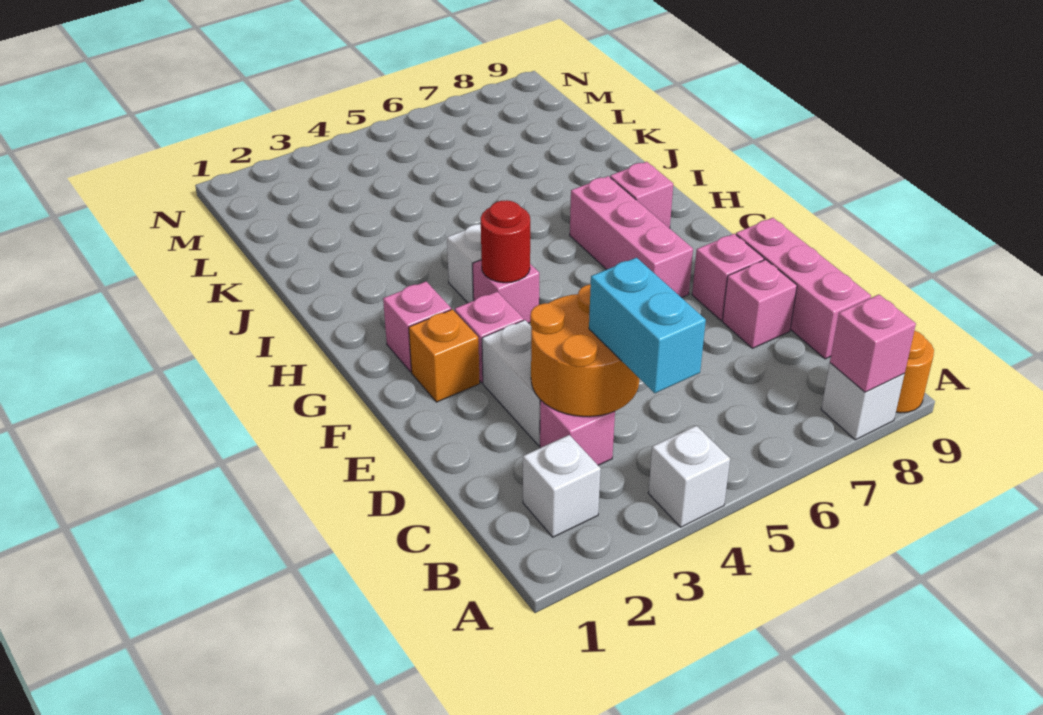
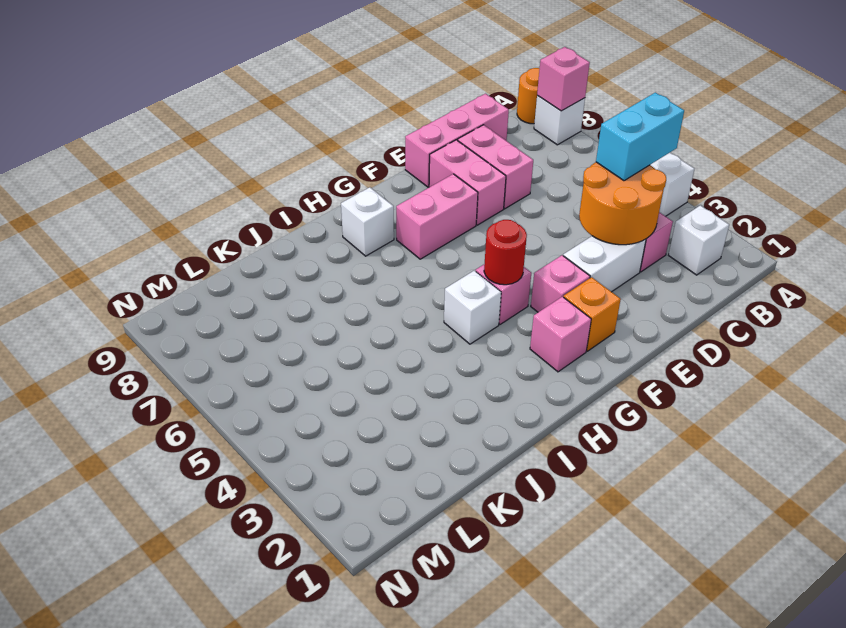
pink brick D8 level 1 -> pink brick D7:D8 level 1
pink brick E8 level 1 -> pink brick E7:E8 level 1
pink brick F7:H7 level 1 -> pink brick F7:G7 level 1
pink brick H8 level 1 -> white brick H8 level 1

